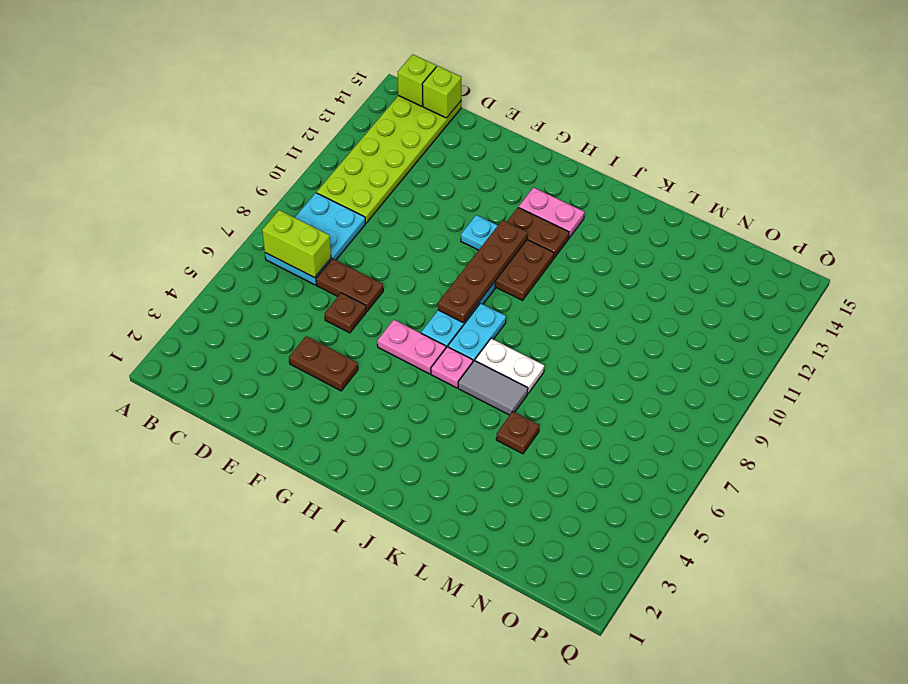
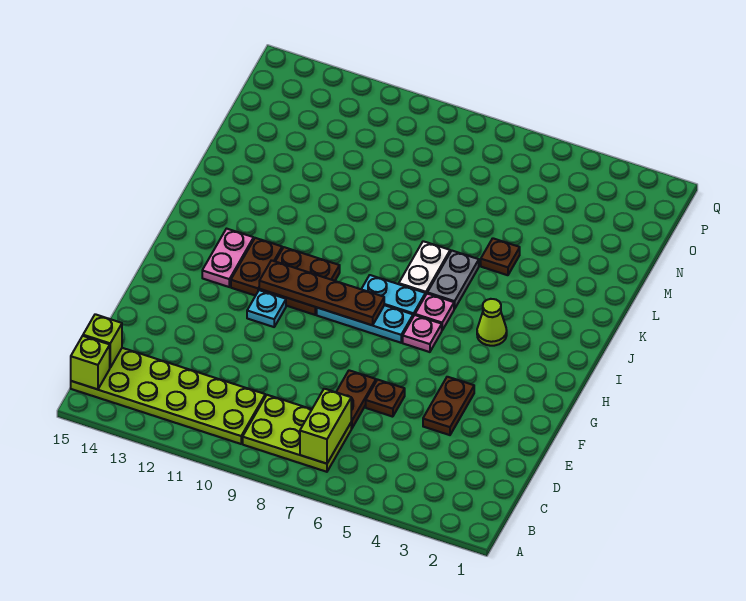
cyan plate B7:C9 level 1 -> lime plate B7:C9 level 1
pink plate G6:H6 level 1 -> pink plate H6 level 1
none -> lime cone I4 level 1
grey tile J6:K6 level 1 -> grey plate J6:K6 level 1

